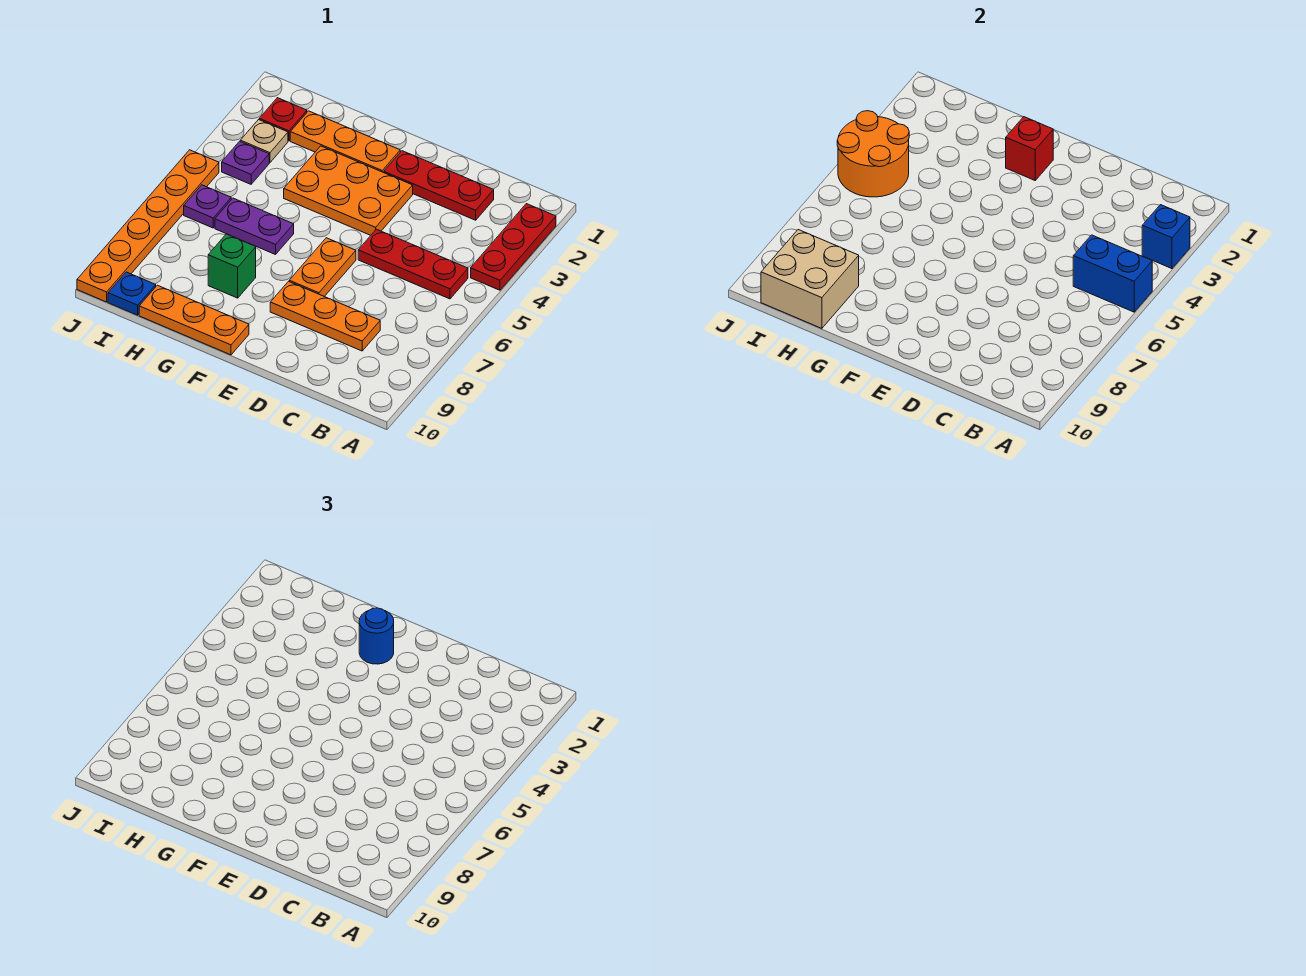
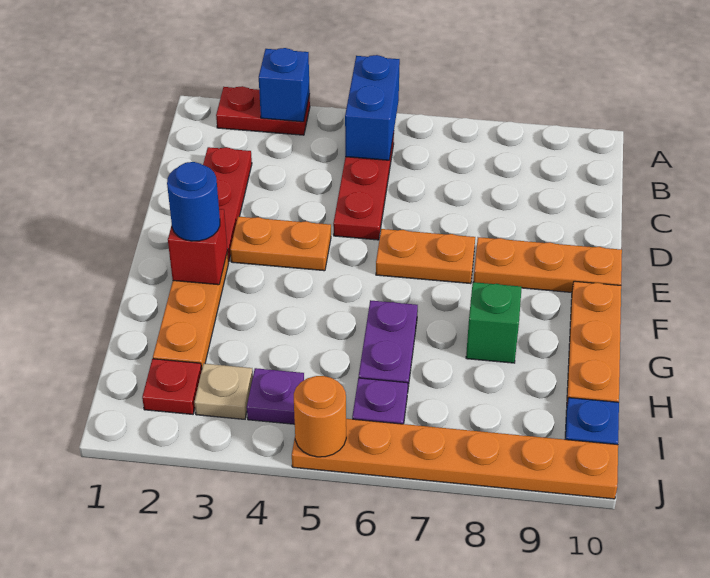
red plate A2:A4 level 1 -> red plate A2:A3 level 1
orange plate C8:E8 level 1 -> orange plate E8:E10 level 1
orange plate E3:G4 level 1 -> orange plate E3:E4 level 1
tan brick H9:I10 level 2 -> none
orange round brick I4:J5 level 2 -> orange round brick J5 level 2

